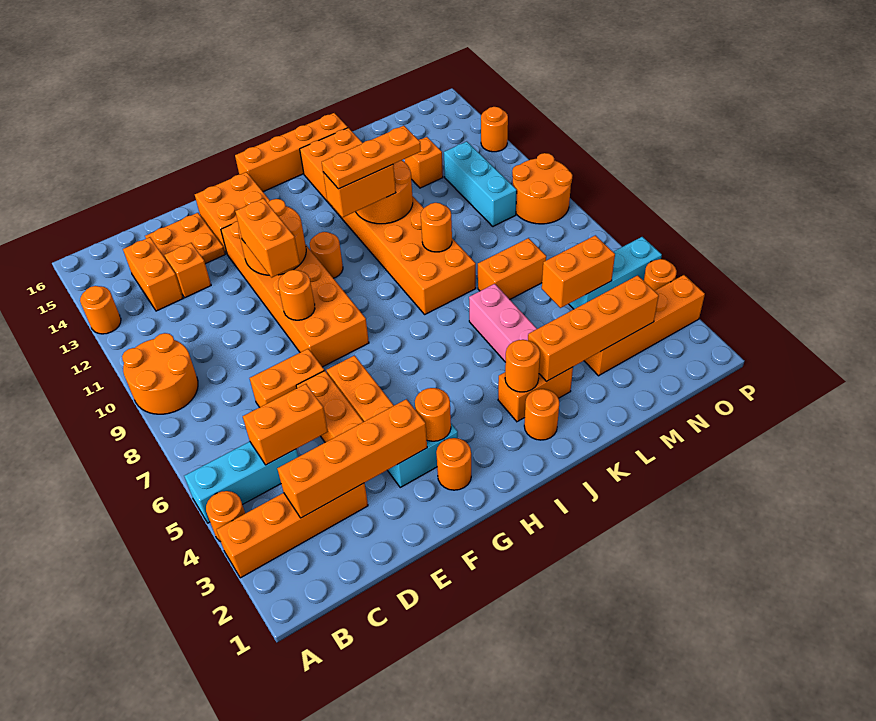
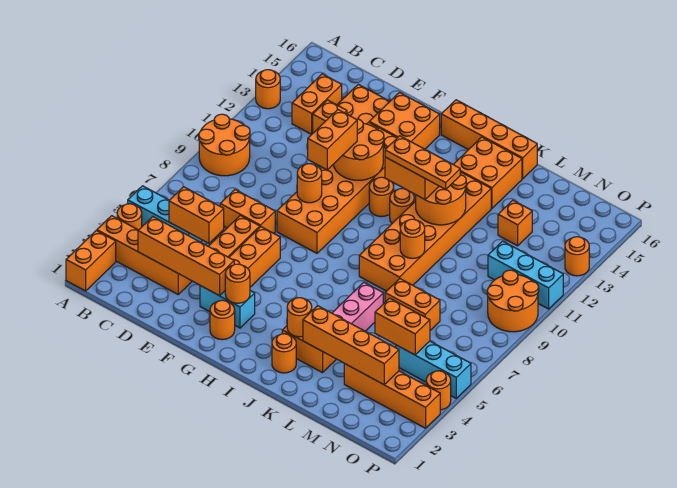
none -> orange brick A1:A2 level 1
none -> orange round brick I11 level 1
cyan brick N10:N12 level 1 -> cyan brick N11:P11 level 1

